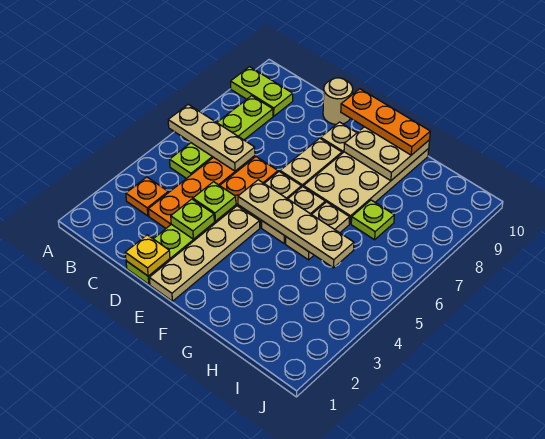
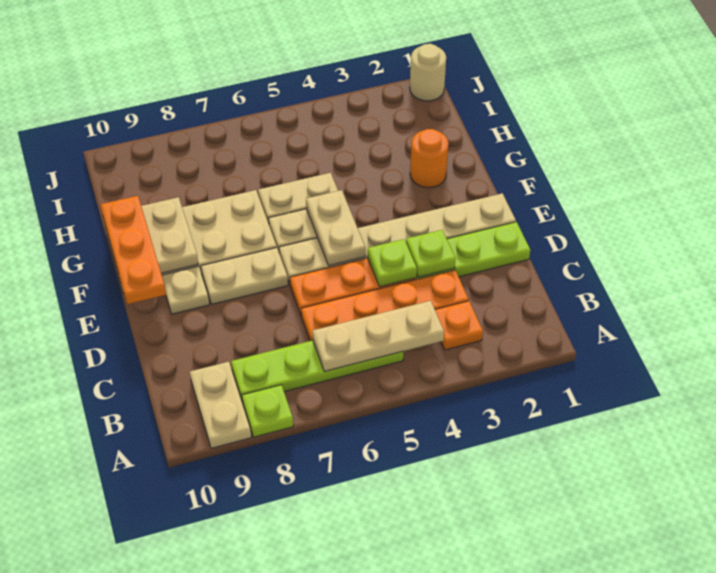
tan plate A6:C6 level 2 -> tan plate B4:B6 level 2
lime plate A9:B9 level 1 -> tan plate A9:B9 level 1
yellow plate D1 level 2 -> none
tan round brick D10 level 1 -> tan round brick J1 level 1
tan plate E5:H5 level 2 -> tan plate E5:F5 level 2
none -> orange round brick G2 level 1
lime plate H7 level 1 -> lime plate A8 level 1

